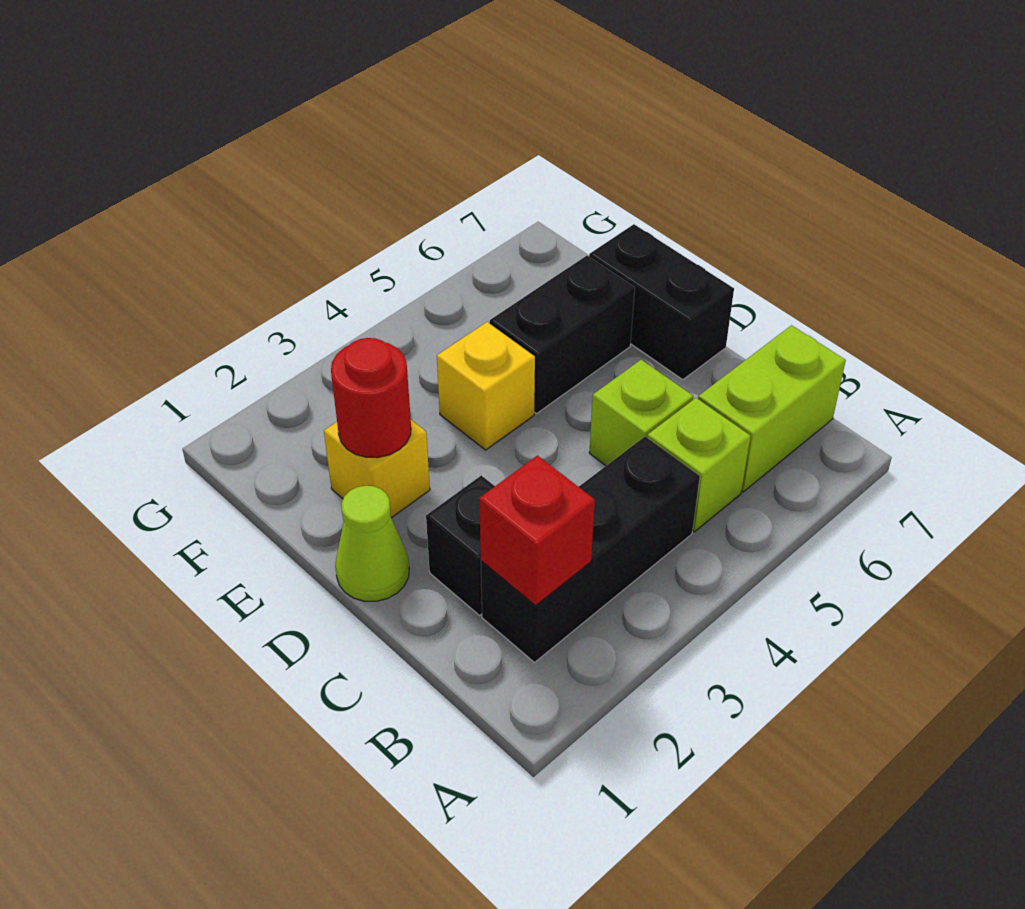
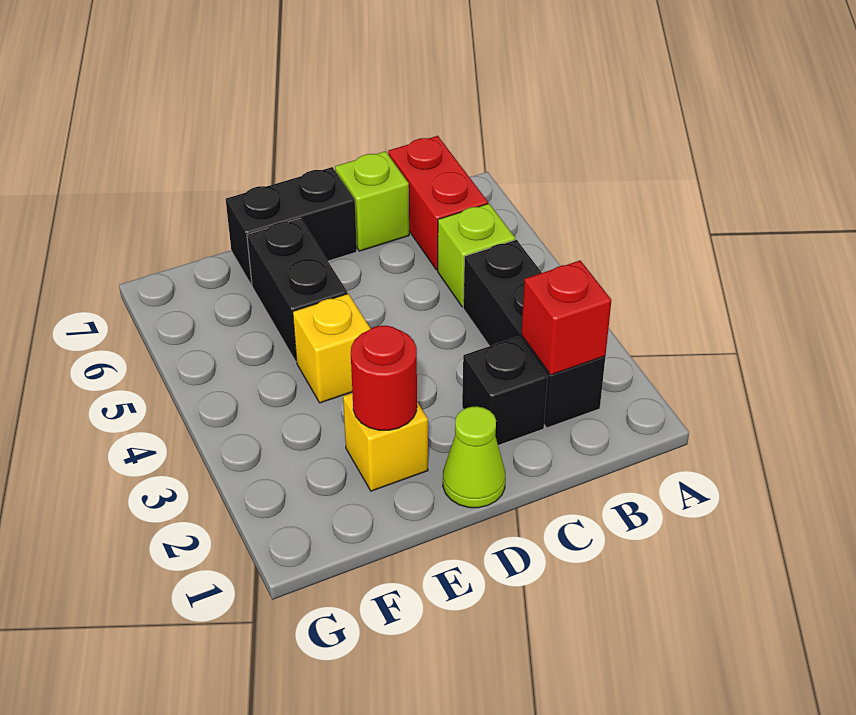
lime brick B6:B7 level 1 -> red brick B6:B7 level 1
lime brick C5 level 1 -> lime brick C7 level 1

